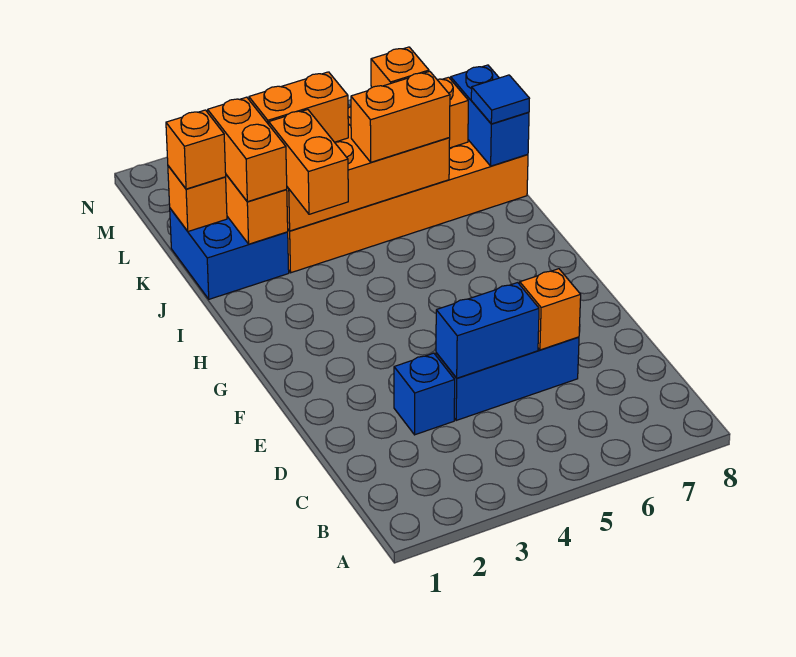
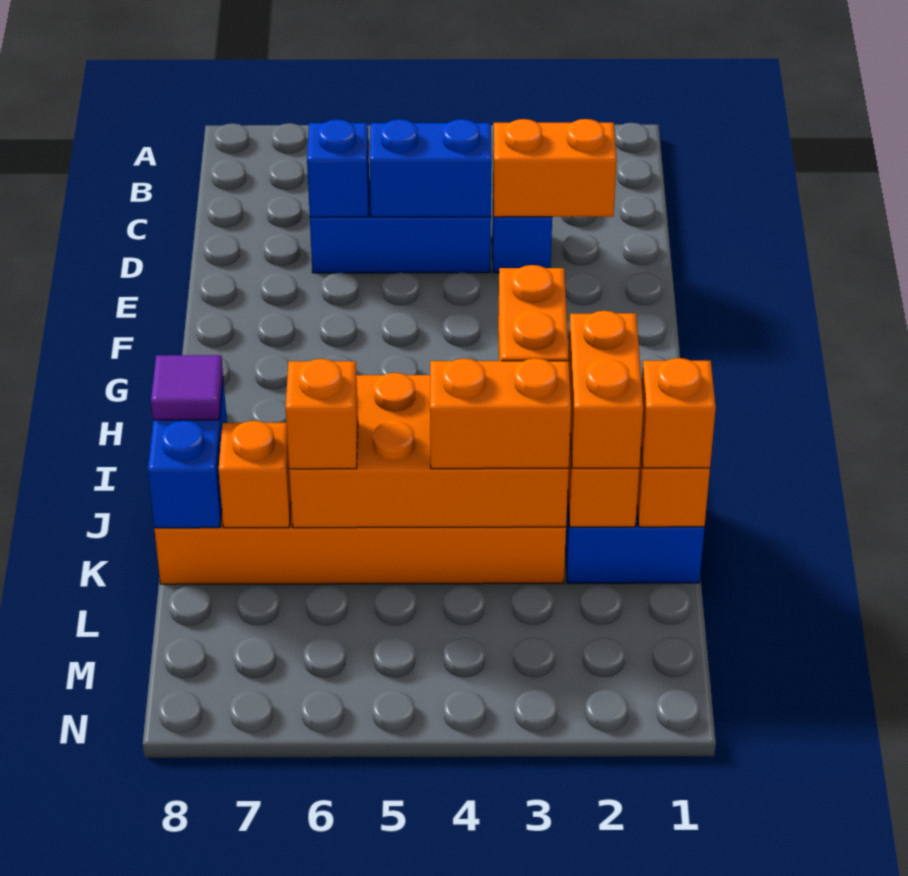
orange brick D6 level 2 -> blue brick D6 level 2
orange brick J5:J6 level 3 -> orange brick D2:D3 level 2
blue tile J8 level 3 -> purple tile J8 level 3

